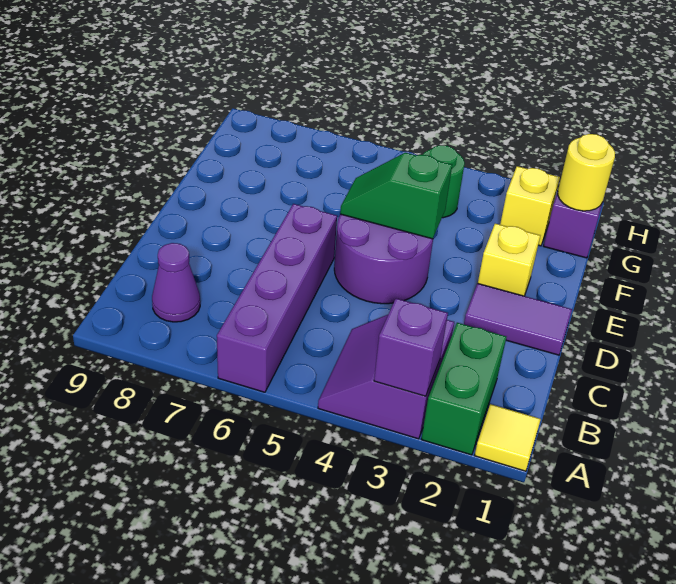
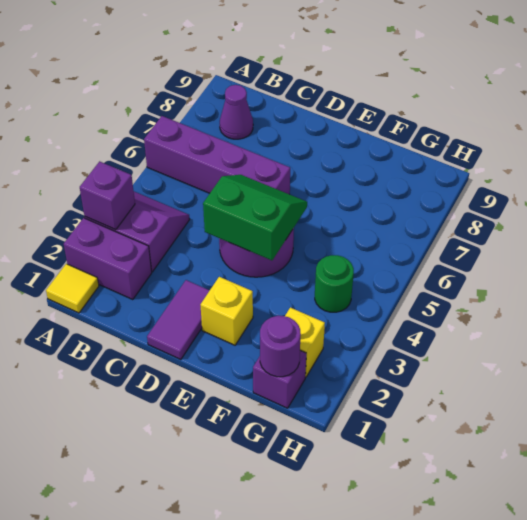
green brick A2:B2 level 1 -> purple brick A2:B2 level 1
green slope E4:E5 level 2 top 4 -> green slope D4:E5 level 2 top 4
yellow round brick G1 level 2 -> purple round brick G1 level 2

